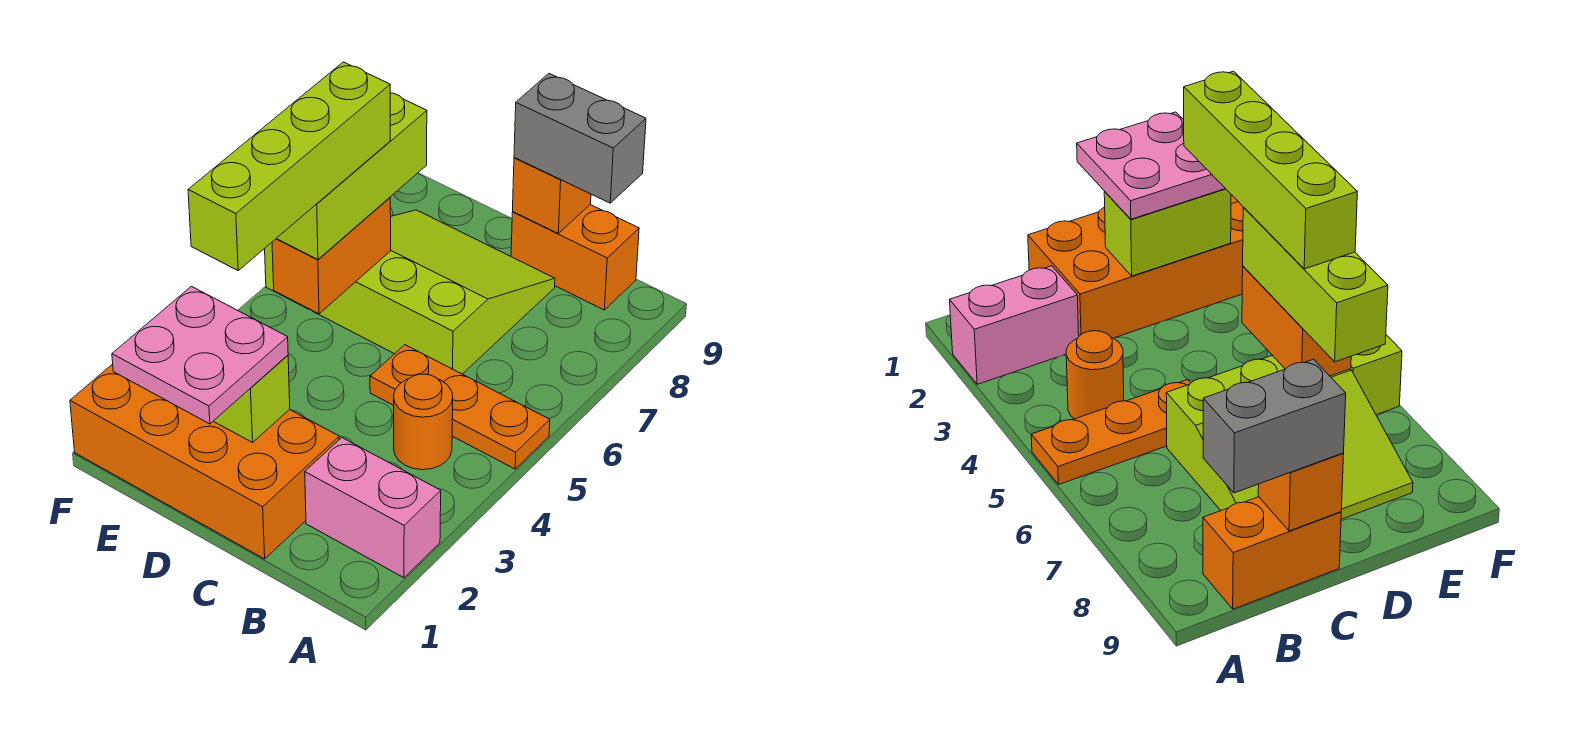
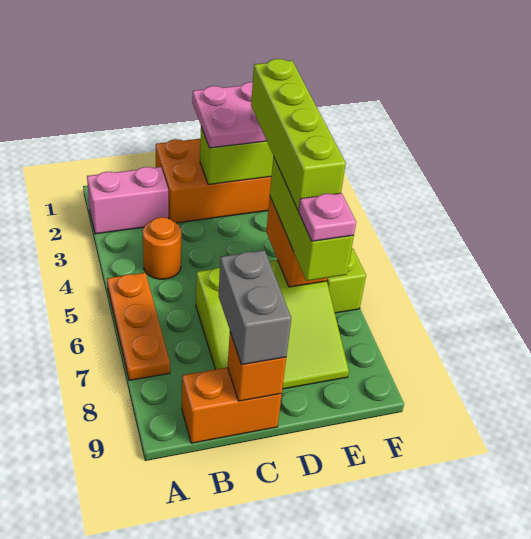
orange plate A5:C5 level 1 -> orange plate A5:A7 level 1
grey brick B9:C9 level 3 -> grey brick C8:C9 level 3
none -> pink plate E7 level 4

